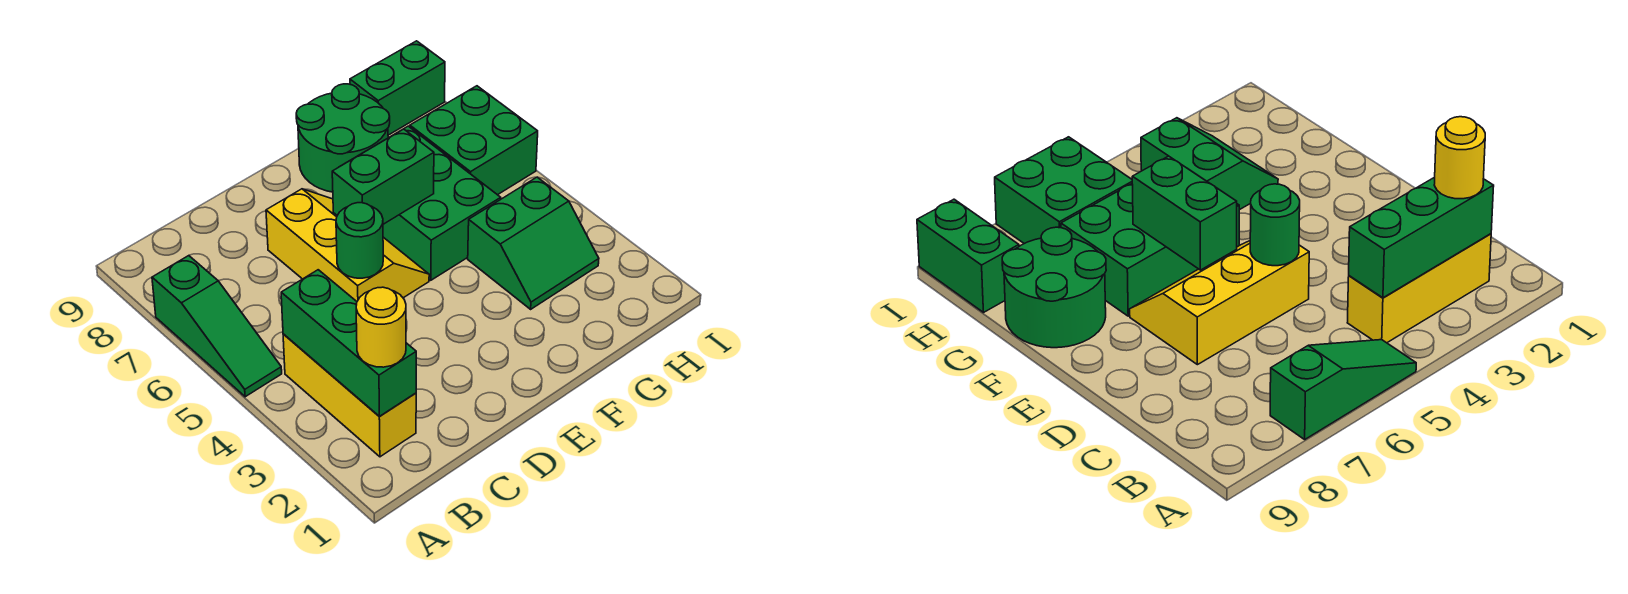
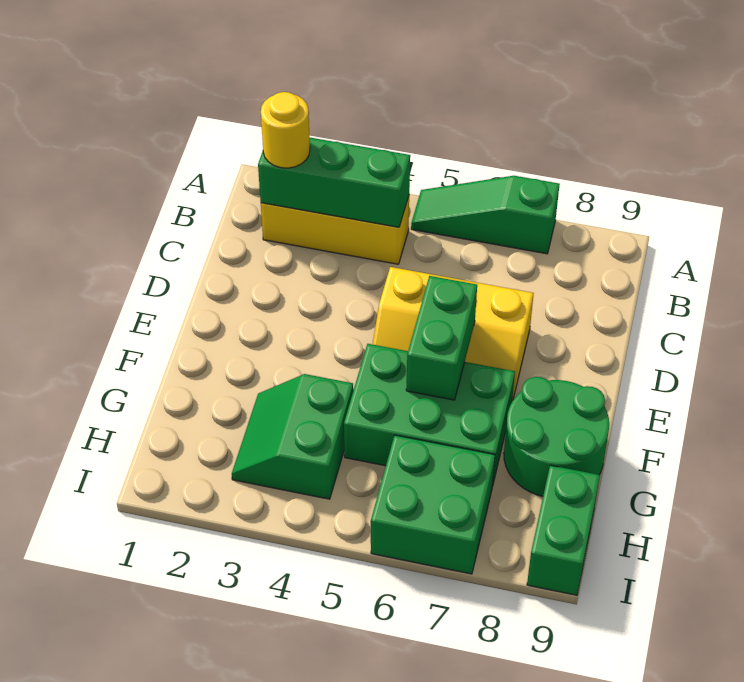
green round brick D5 level 2 -> none

